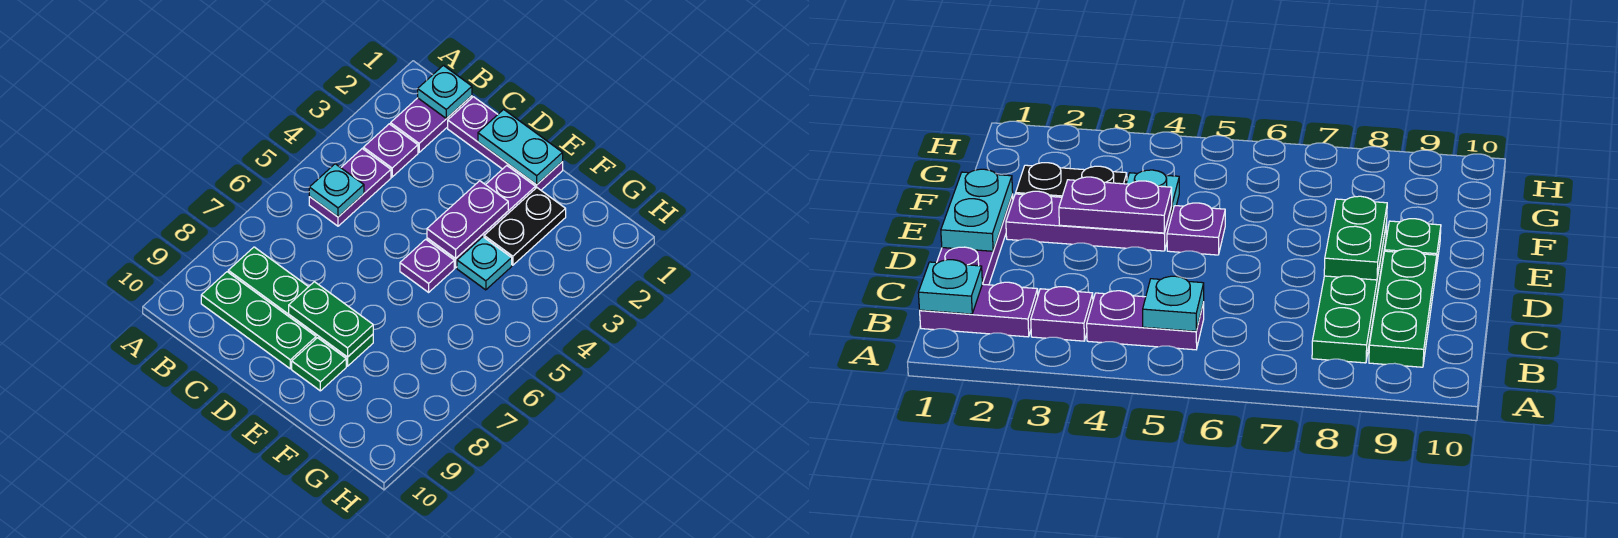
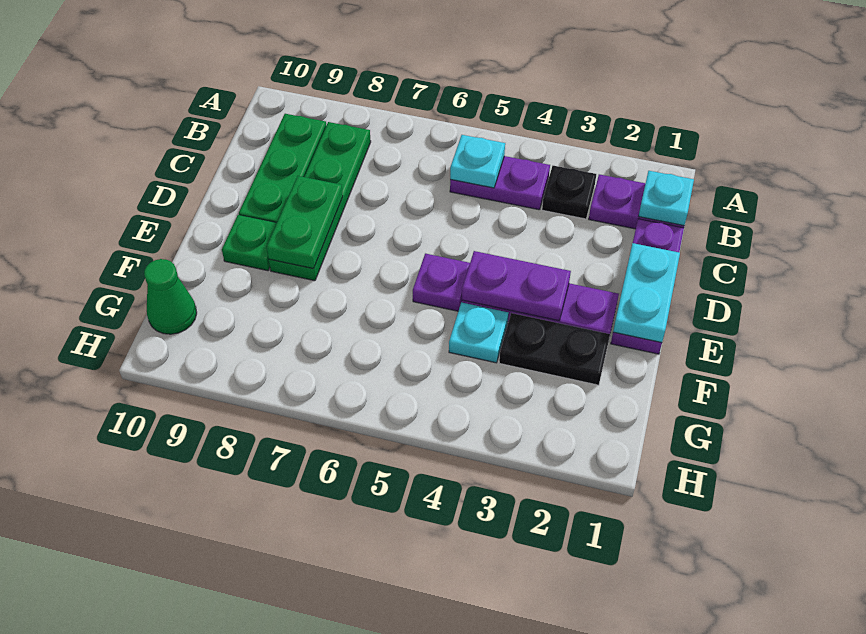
purple plate B3 level 1 -> black plate B3 level 1
none -> green cone G10 level 1

